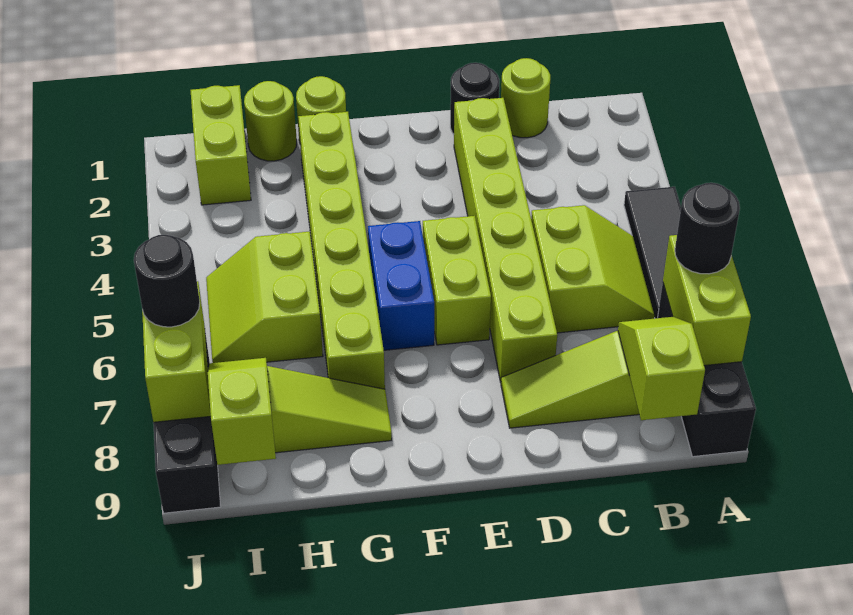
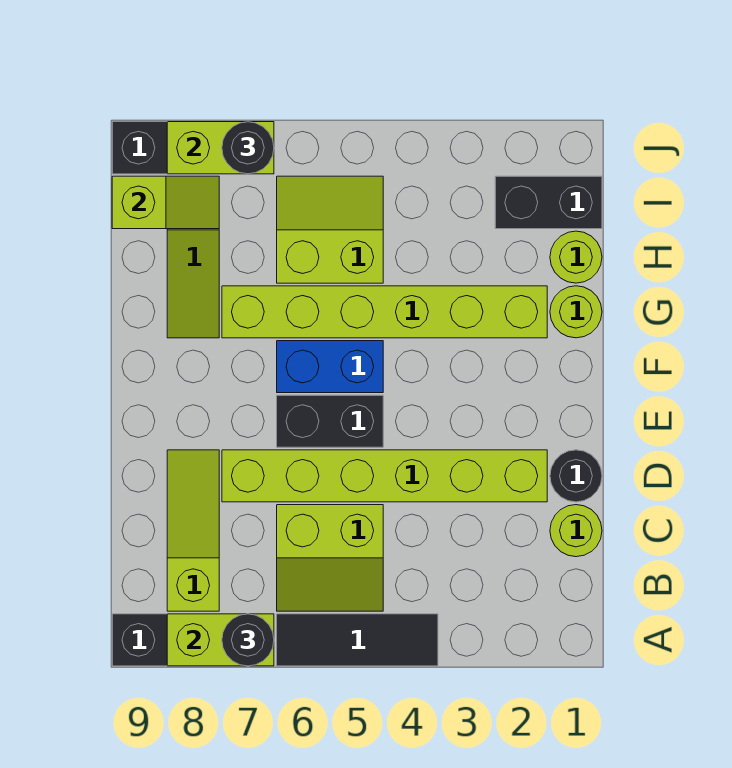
lime slope B8:B9 level 2 top 9 -> none
lime brick E5:E6 level 1 -> black brick E5:E6 level 1
lime brick I1:I2 level 1 -> black brick I1:I2 level 1

